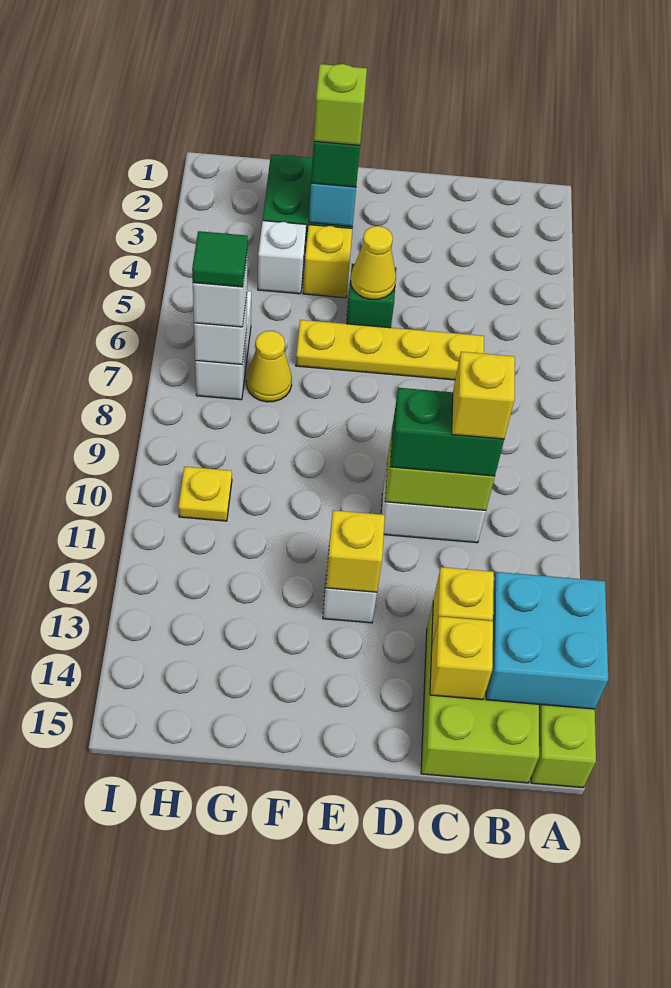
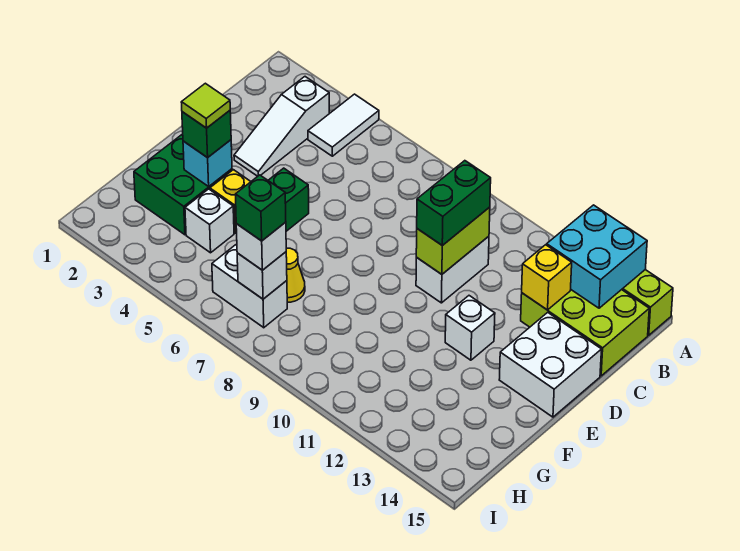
none -> white tile A4:B4 level 1
none -> white slope B3:D3 level 1 top B
yellow plate C6:F6 level 1 -> none
yellow brick C10 level 4 -> none
yellow brick C14 level 2 -> none
none -> white brick D14:E15 level 1
yellow cone E5 level 2 -> none
yellow brick E12 level 2 -> none
lime brick F3 level 4 -> lime tile F3 level 4
green tile H7 level 4 -> green brick H7 level 4
yellow plate H10 level 1 -> none

